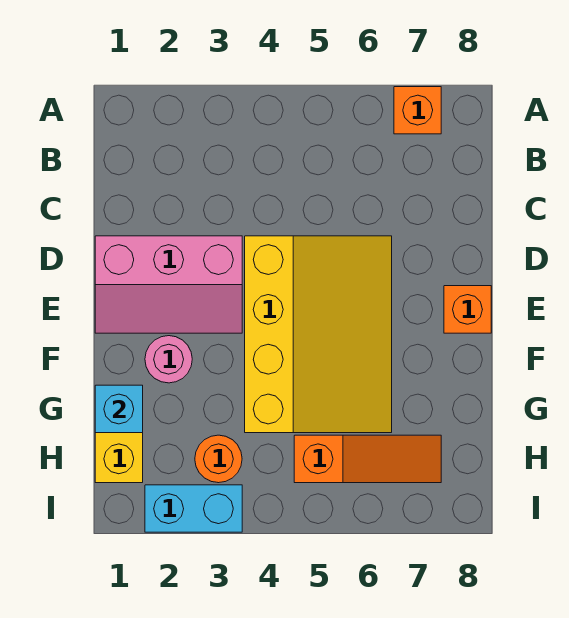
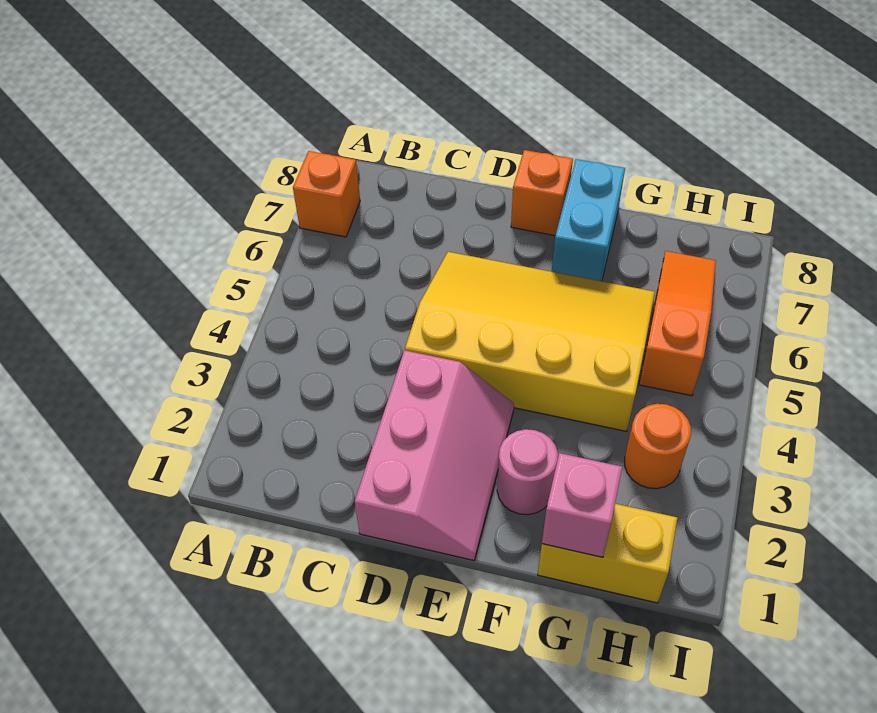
cyan brick G1 level 2 -> pink brick G1 level 2
cyan brick I2:I3 level 1 -> cyan brick F7:F8 level 1

